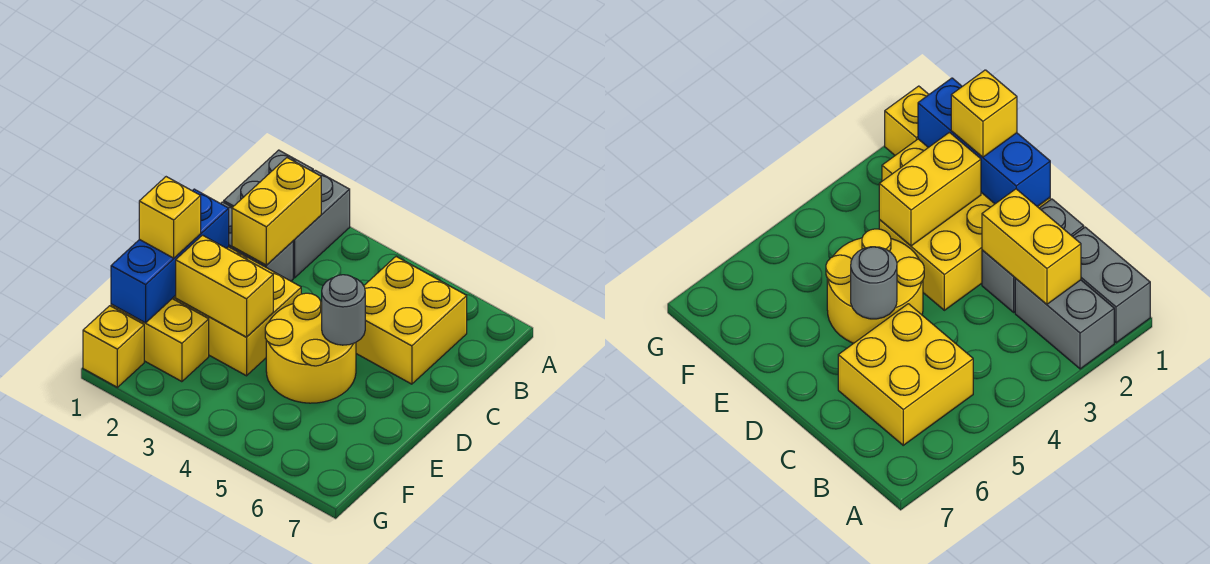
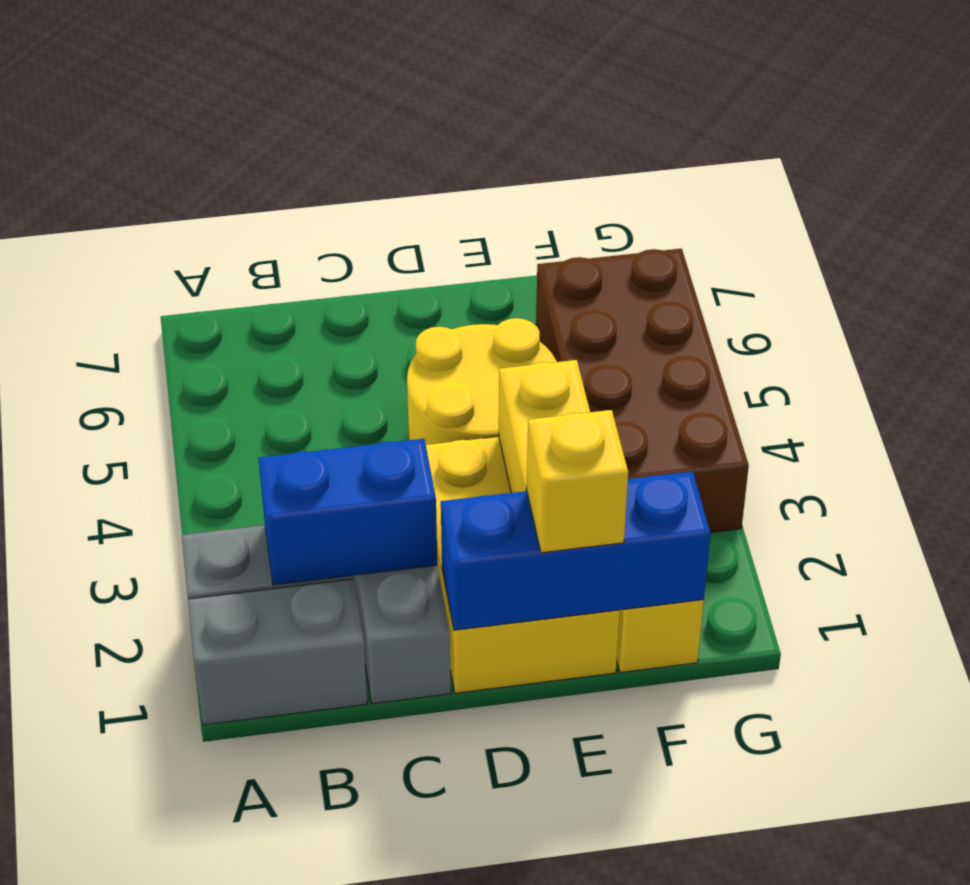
yellow brick B2:C2 level 2 -> blue brick B2:C2 level 2
yellow brick B5:C6 level 1 -> none
grey round brick D5 level 2 -> none
none -> brown brick F3:G6 level 1
yellow brick G1 level 1 -> none

